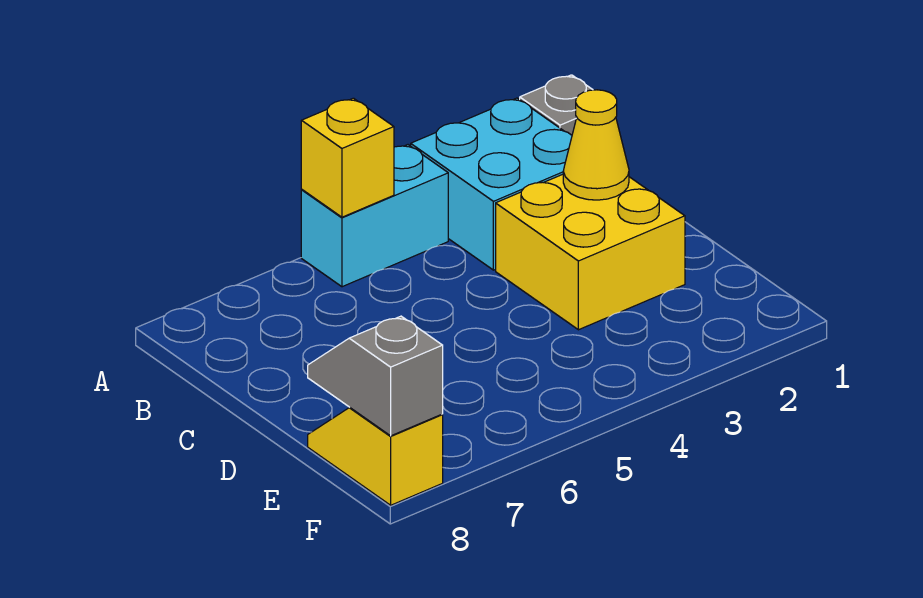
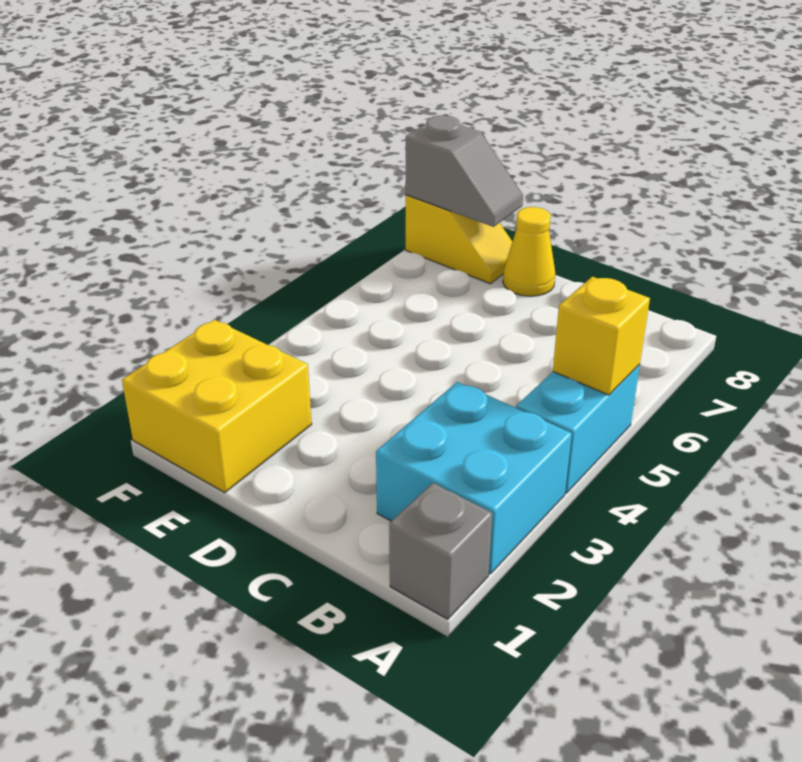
yellow brick C2:D3 level 1 -> yellow brick E1:F2 level 1
yellow cone C2 level 2 -> yellow cone D8 level 1

